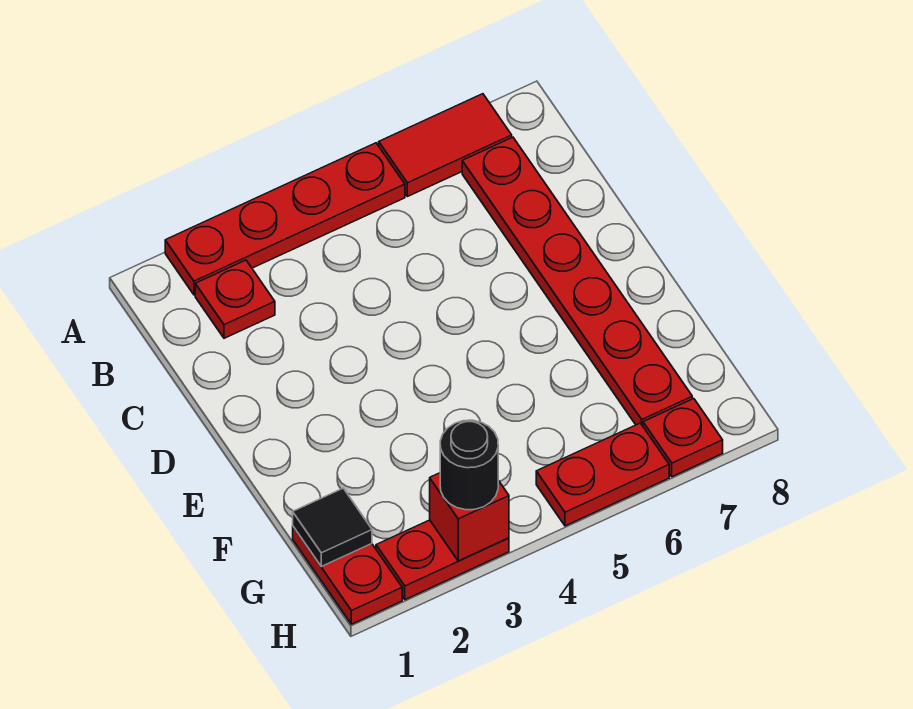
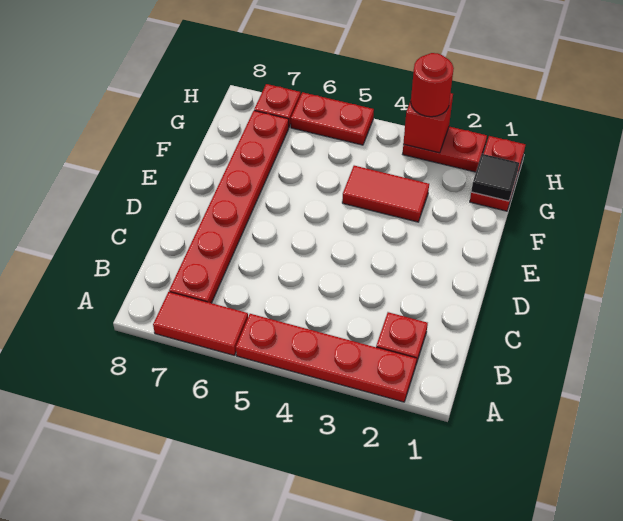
none -> red tile F3:F4 level 1
black round brick H3 level 3 -> red round brick H3 level 3

